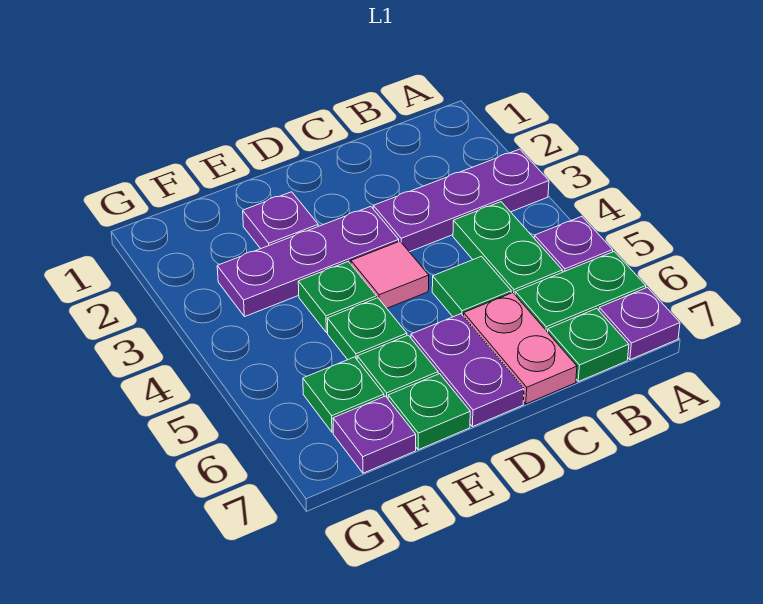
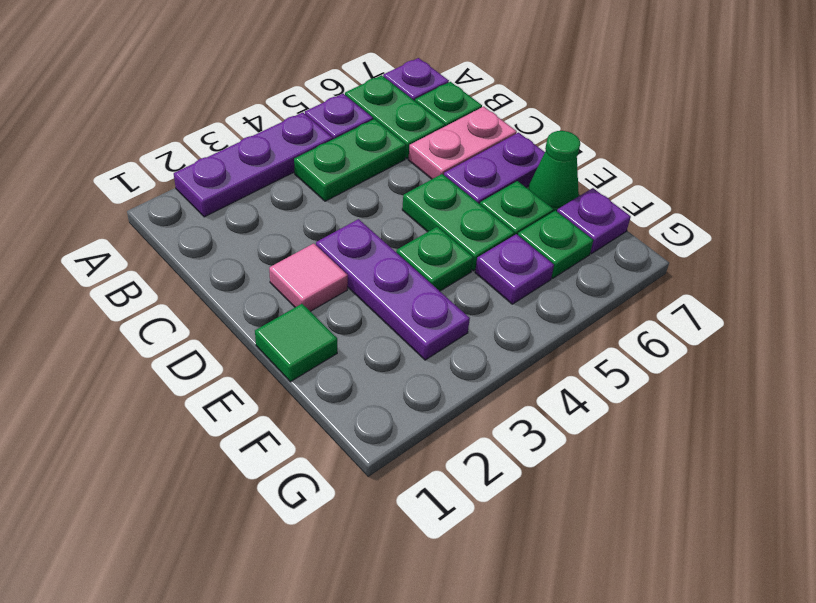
purple plate A3:C3 level 1 -> purple plate A2:A4 level 1
green tile C5 level 1 -> green tile E1 level 1
pink tile D4 level 1 -> pink tile D2 level 1
purple plate E2 level 1 -> purple plate F5 level 1
green plate E5 level 1 -> green plate D5:E5 level 1
green plate E7 level 1 -> green cone E7 level 1

